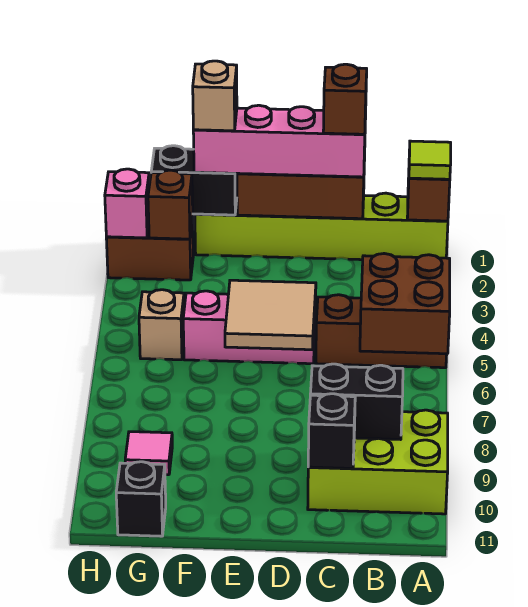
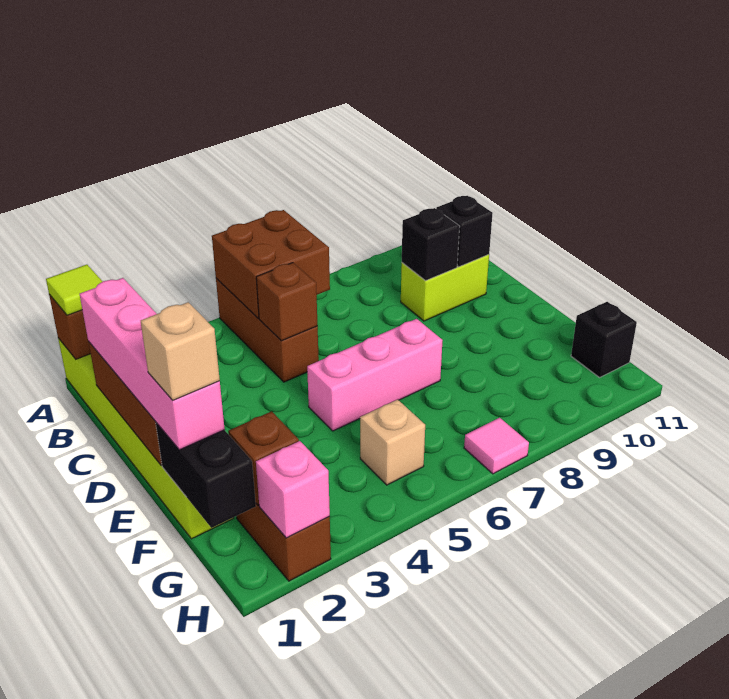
lime brick A9:C10 level 1 -> lime brick C9:C10 level 1
black brick B9:C9 level 2 -> black brick C9 level 2
brown brick C1 level 4 -> brown brick C5 level 2
pink brick D5:F5 level 1 -> pink brick E5:E7 level 1
tan tile D5:E6 level 2 -> none
pink tile G9 level 1 -> pink tile H7 level 1

